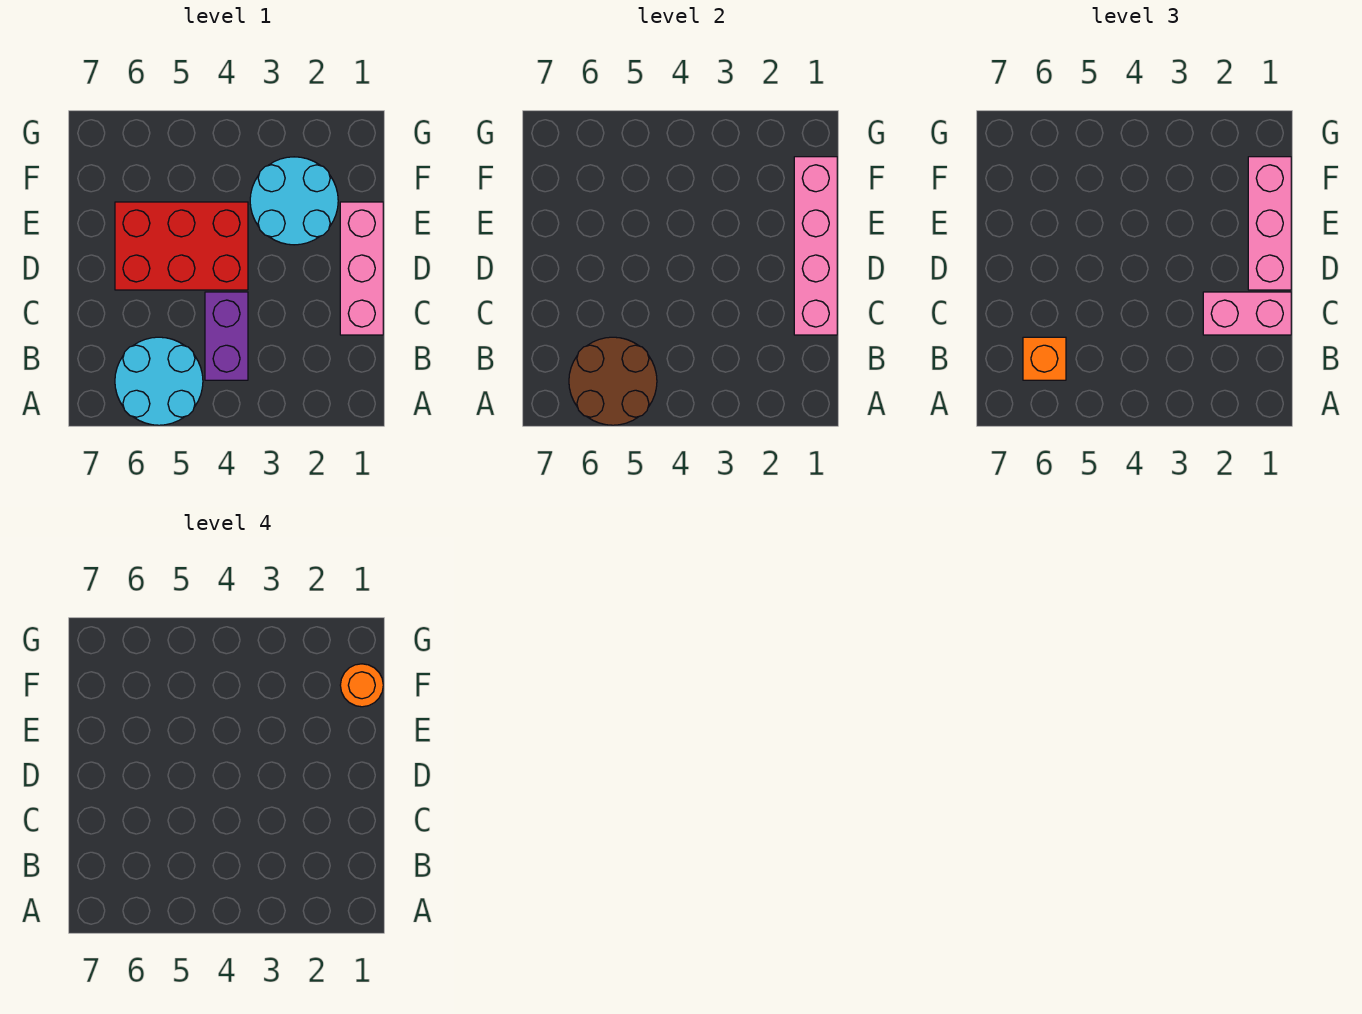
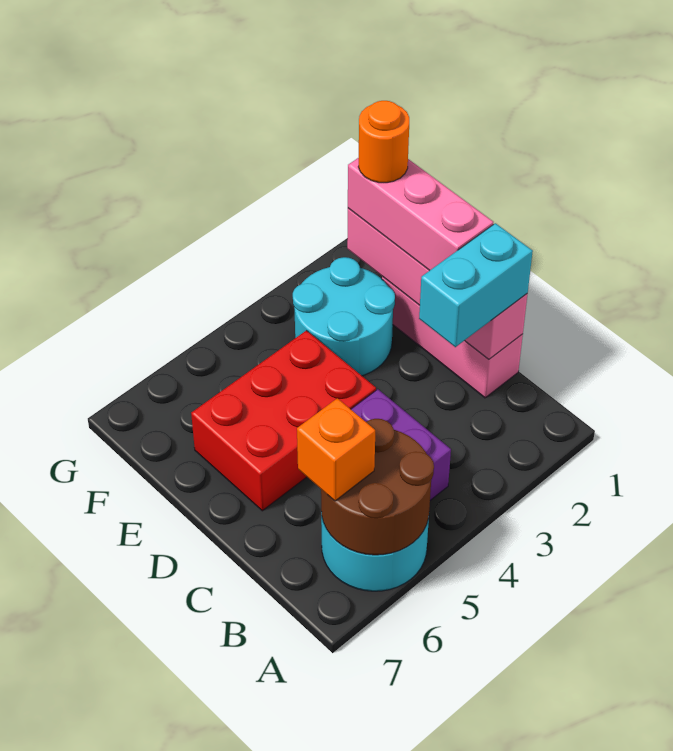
pink brick C1:C2 level 3 -> cyan brick C1:C2 level 3

